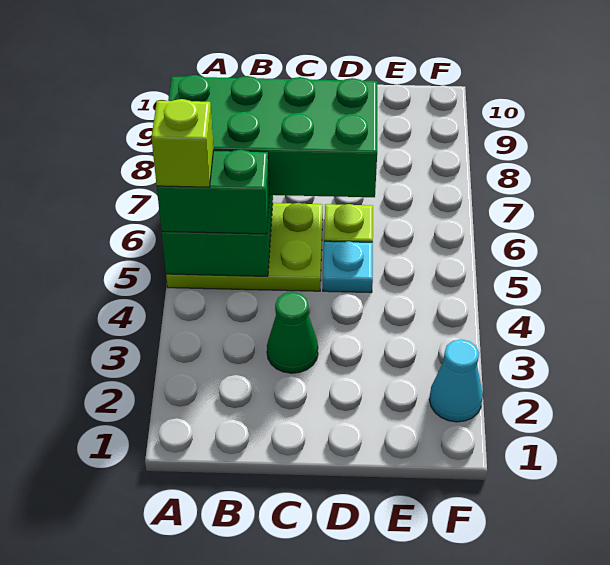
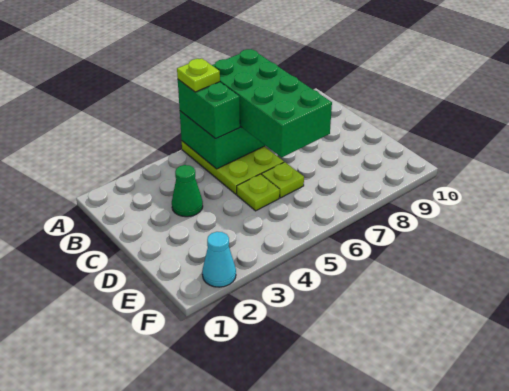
lime brick A5 level 4 -> lime plate A5 level 4
cyan plate D5 level 1 -> lime plate D5 level 1

